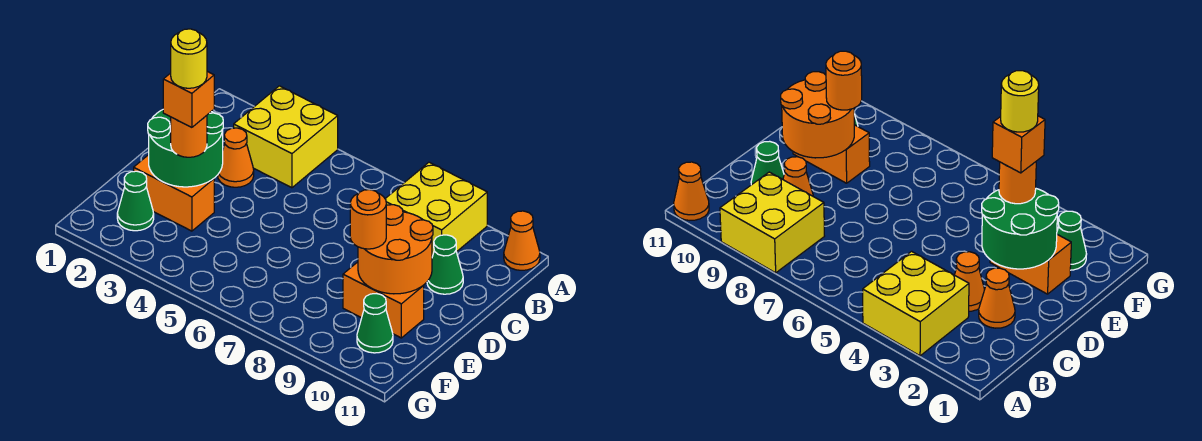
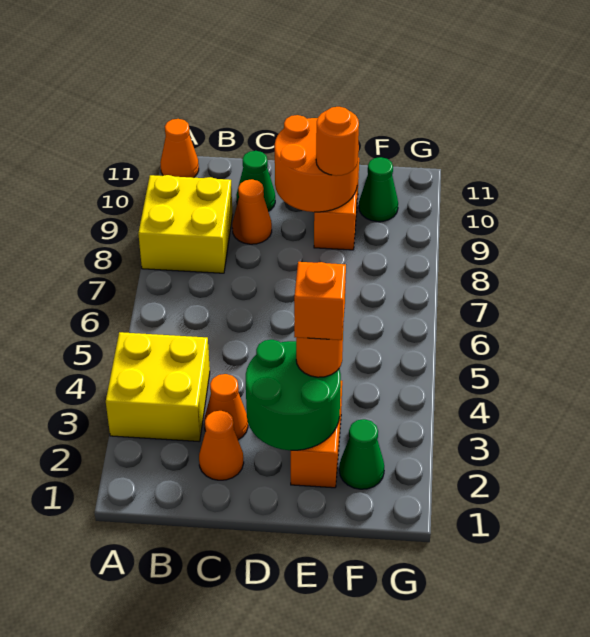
yellow round brick E3 level 5 -> none

